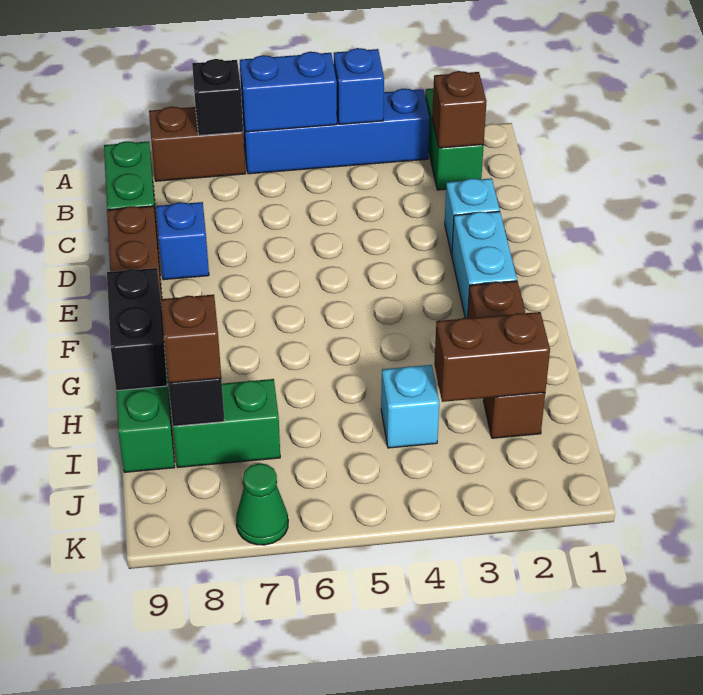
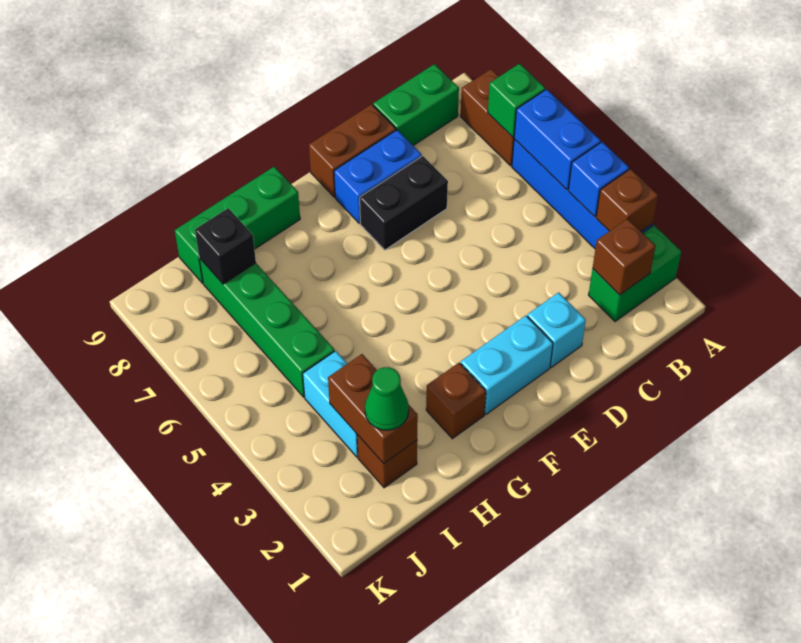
black brick A7 level 2 -> green brick A7 level 2
blue brick D8 level 1 -> blue brick D8:E8 level 1
black brick G9:H9 level 2 -> black brick D7:E7 level 1
cyan brick I4 level 1 -> cyan brick I3:I4 level 1
green brick I7:I8 level 1 -> green brick I5:I8 level 1
brown brick I8 level 3 -> brown brick A3 level 2
green cone K7 level 1 -> green cone I2 level 3

